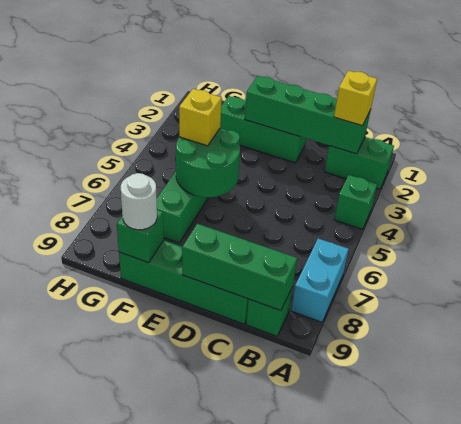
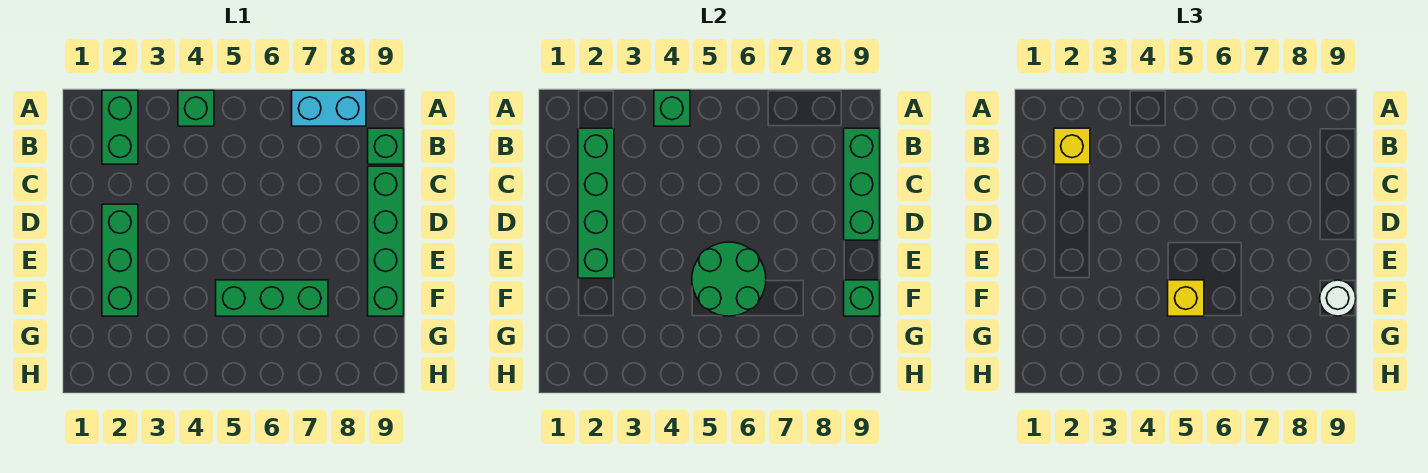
none -> green brick A4 level 2

